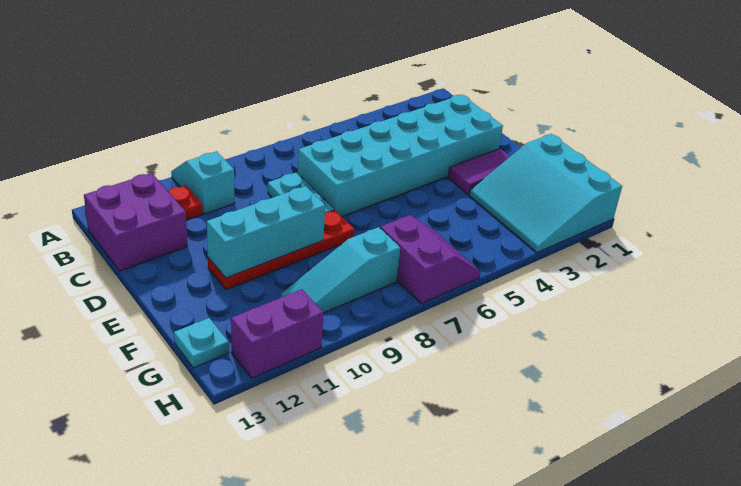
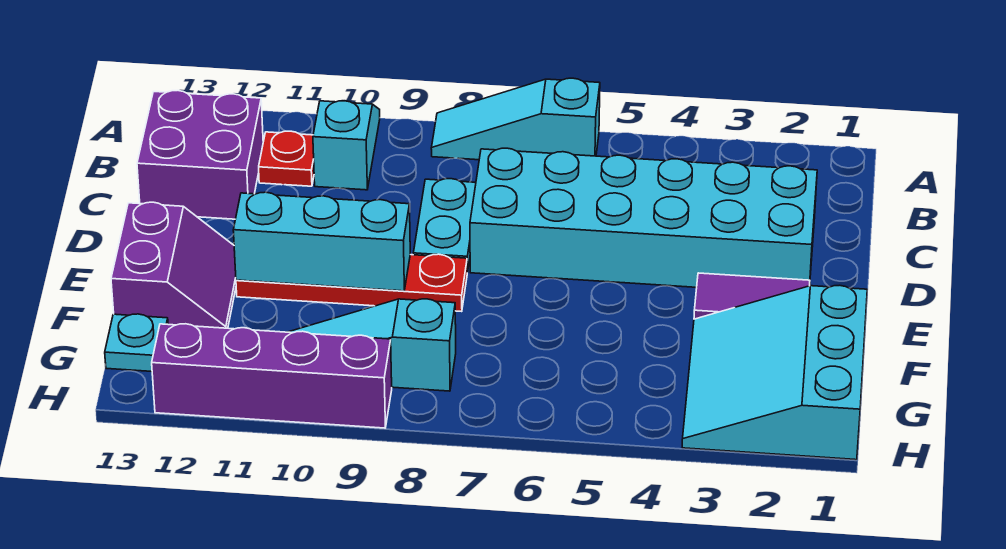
none -> cyan slope A6:A8 level 1 top 6
purple slope G6:H7 level 1 top 7 -> purple slope E12:F13 level 1 top 13
purple brick H11:H12 level 1 -> purple brick H9:H12 level 1

